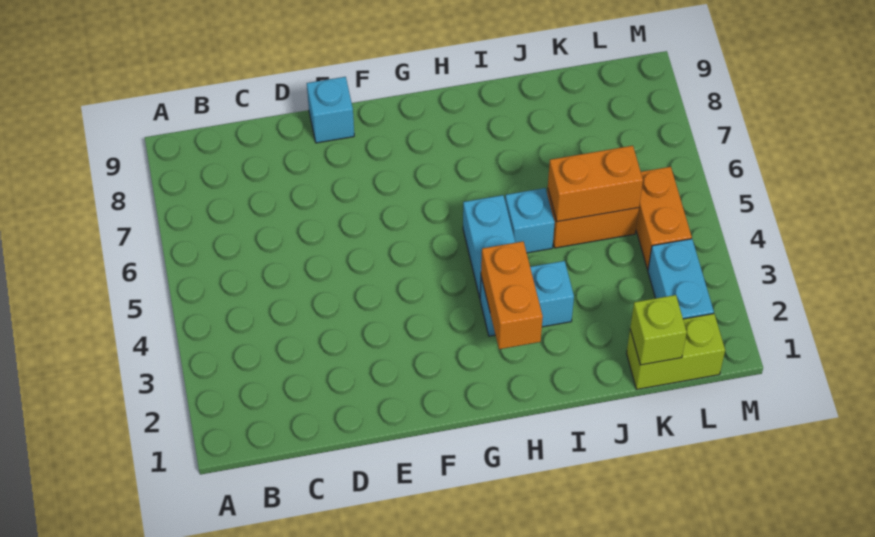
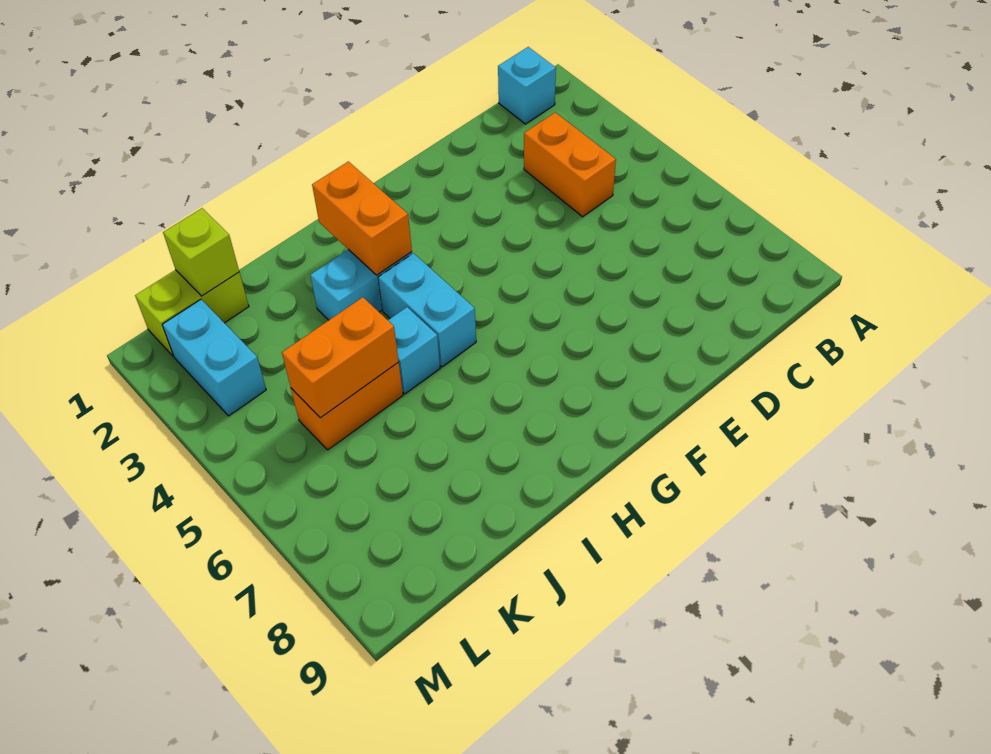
cyan brick E9 level 1 -> cyan brick B1 level 1
orange brick L4:L5 level 1 -> orange brick C3:C4 level 1

